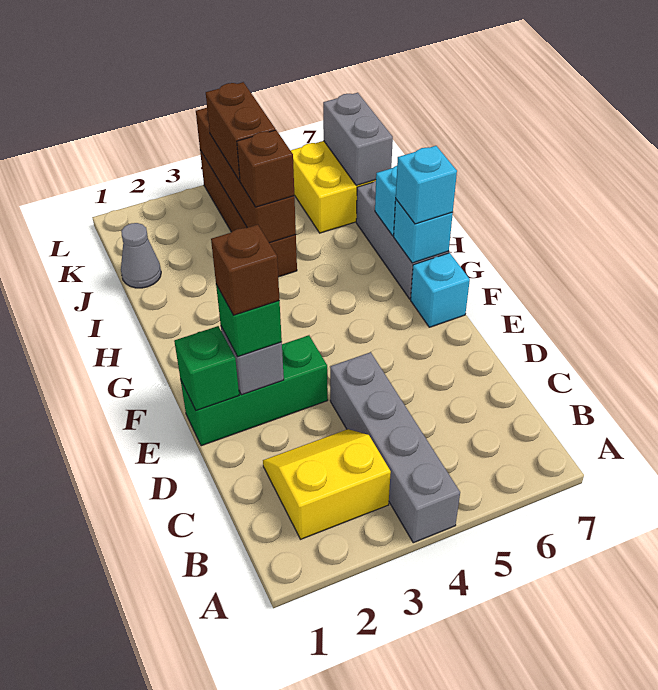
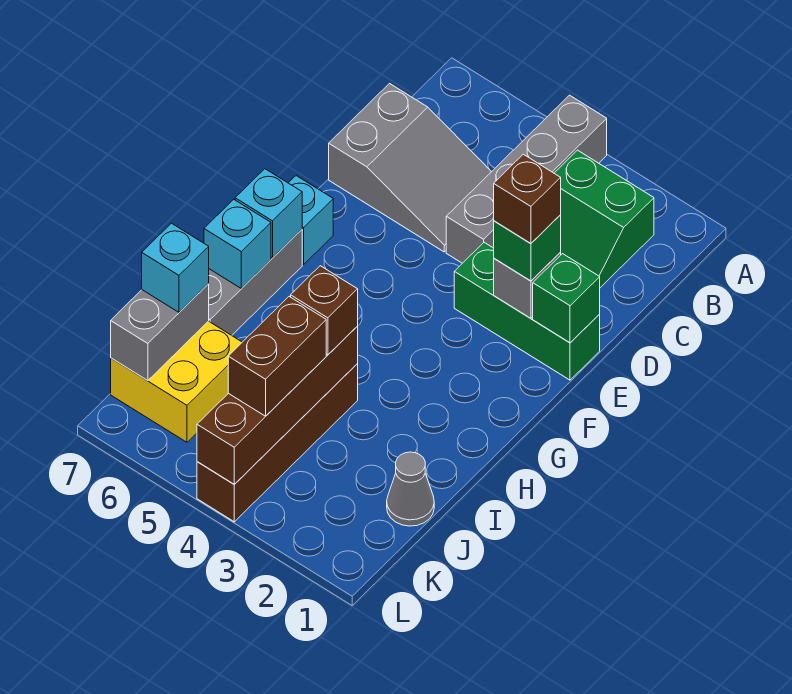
yellow slope B2:C3 level 1 top B -> green slope B2:C3 level 1 top B
none -> grey slope C5:D7 level 1 top 7
cyan brick G7 level 3 -> cyan brick J7 level 3

